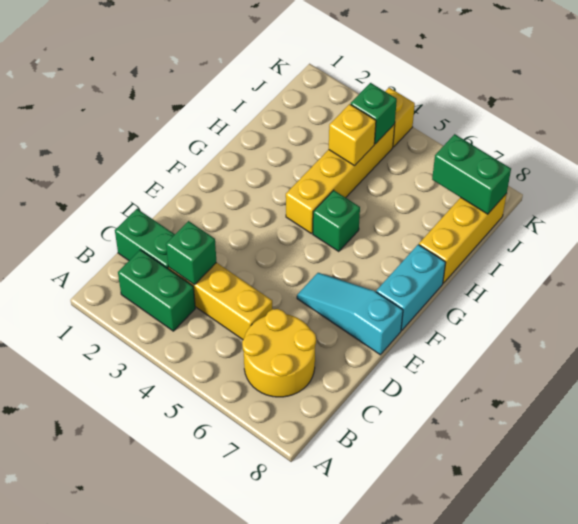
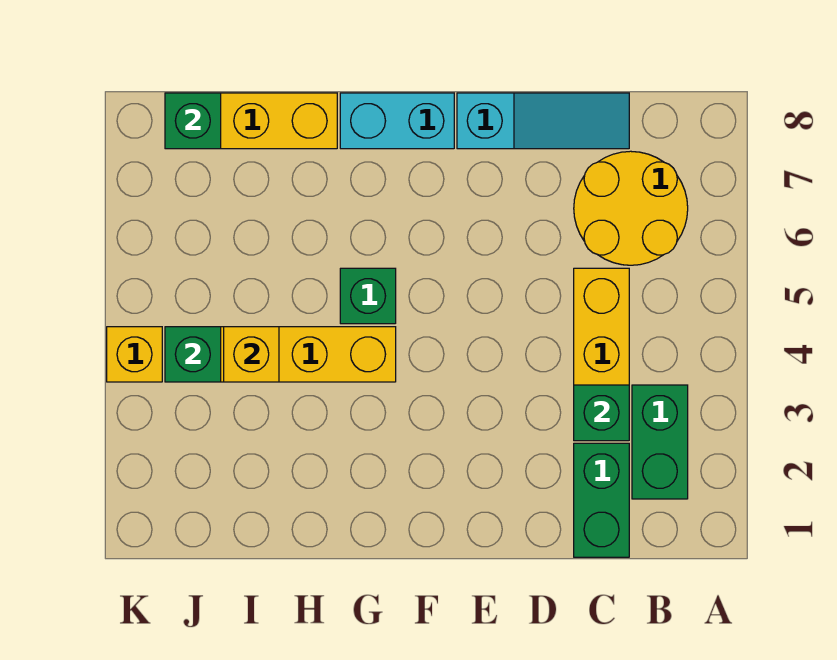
cyan slope E6:E8 level 1 top 8 -> cyan slope C8:E8 level 1 top E
green brick J7:J8 level 2 -> green brick J8 level 2

